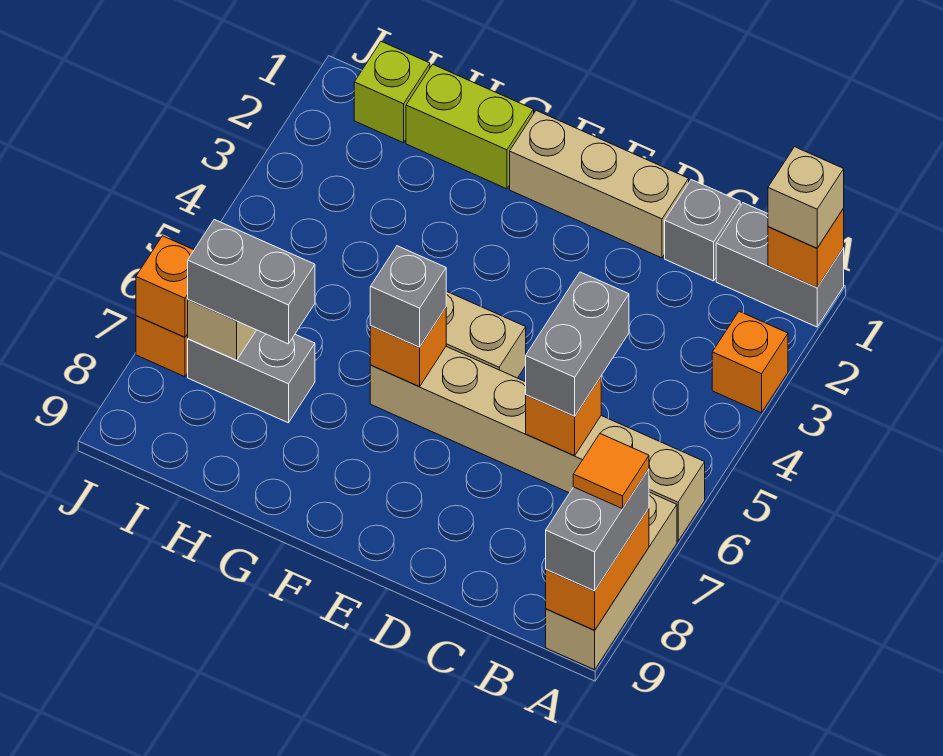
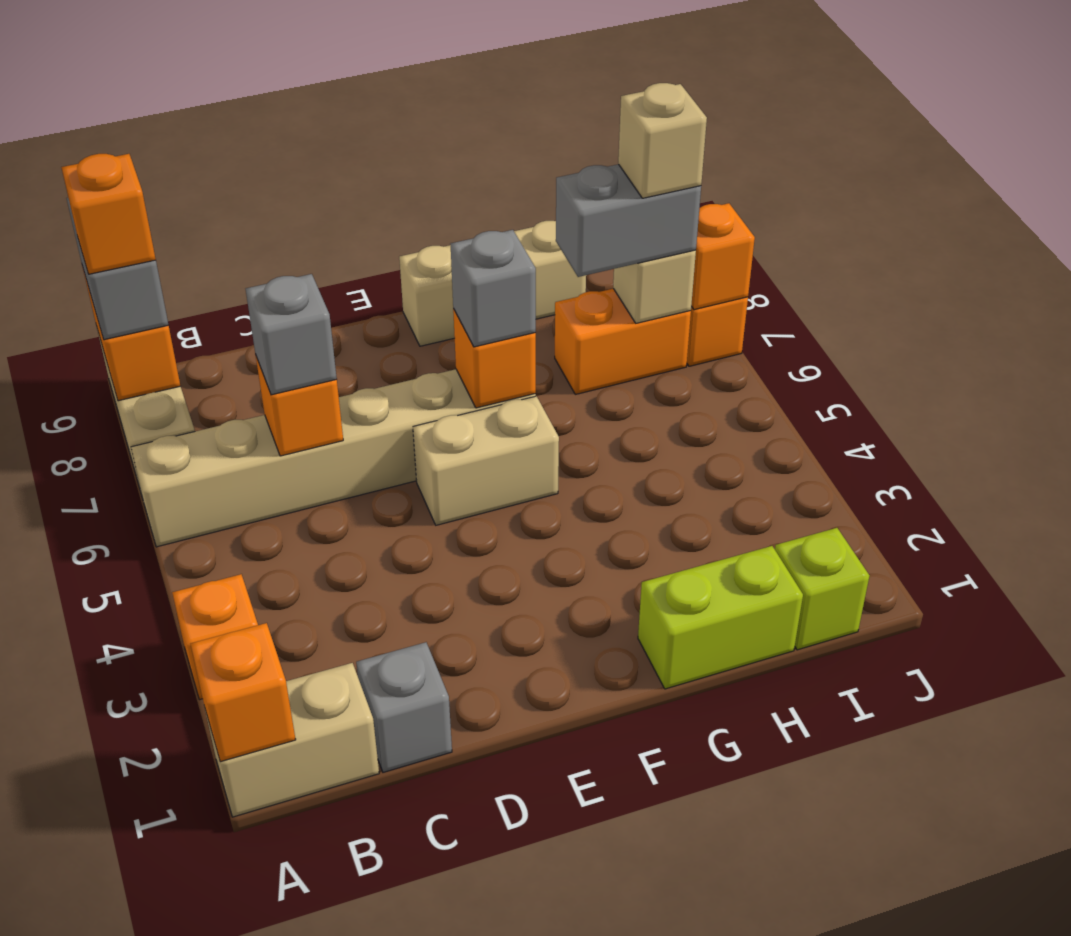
grey brick A1:B1 level 1 -> tan brick A1:B1 level 1
tan brick A1 level 3 -> tan brick I7 level 4
orange tile A8 level 4 -> orange brick A8 level 4
grey brick C5:C6 level 3 -> grey brick C6 level 3
tan brick D1:F1 level 1 -> tan brick F9:H9 level 1
grey brick H7:I7 level 1 -> orange brick H7:I7 level 1

